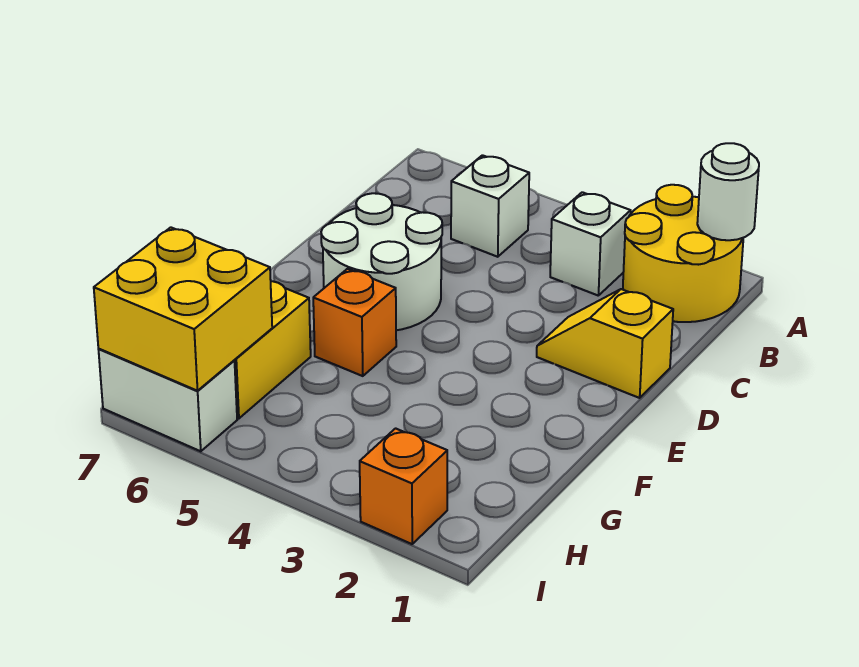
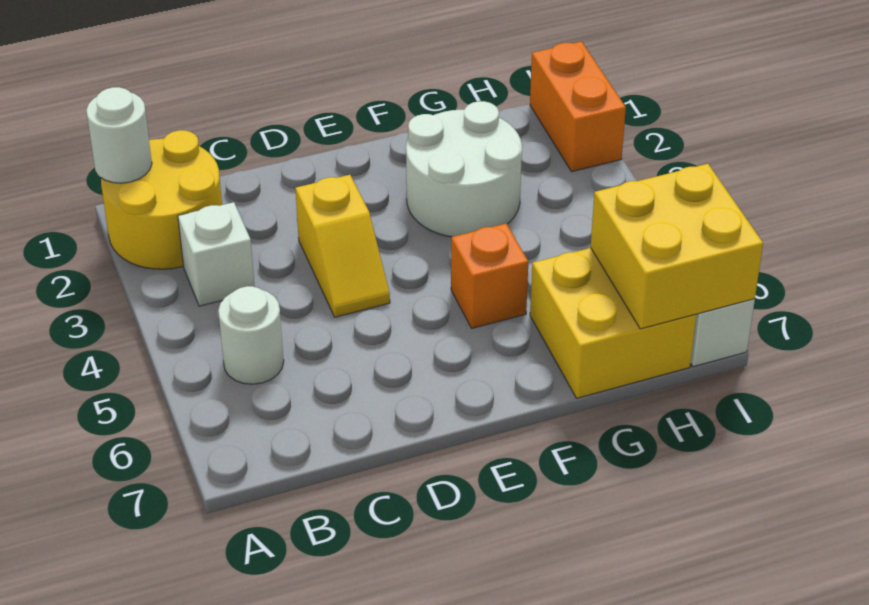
white brick B5 level 1 -> white round brick B5 level 1
yellow slope D1:D2 level 1 top 1 -> yellow slope D3:D4 level 1 top 3
white round brick D5:E6 level 1 -> white round brick F2:G3 level 1
orange brick I2 level 1 -> orange brick I1:I2 level 1

